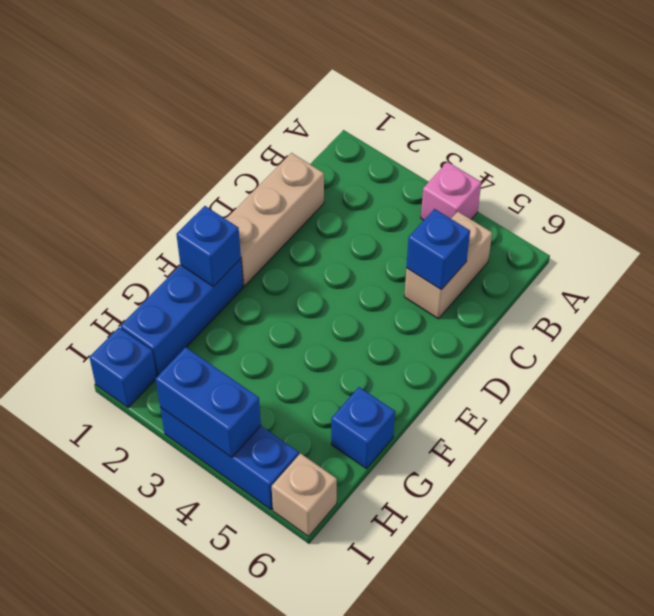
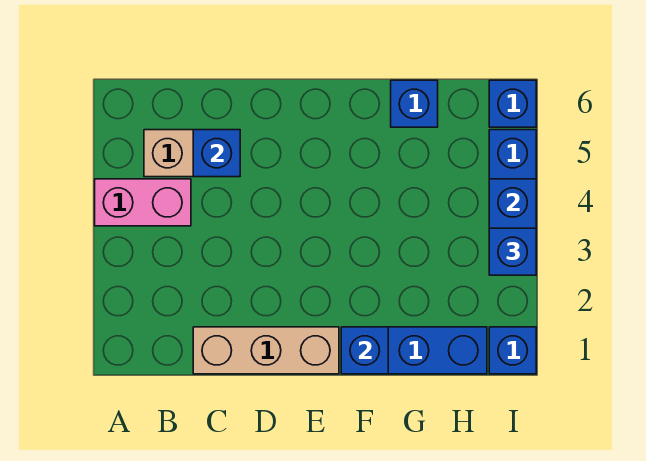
pink brick A4 level 1 -> pink brick A4:B4 level 1
none -> blue brick I3 level 3
tan brick I6 level 1 -> blue brick I6 level 1

